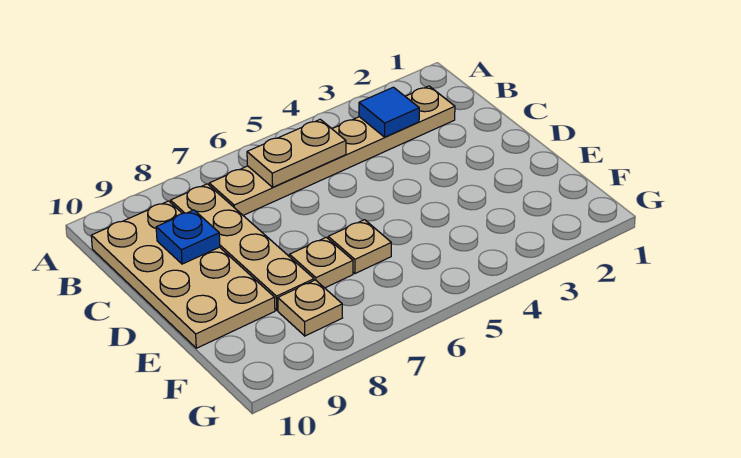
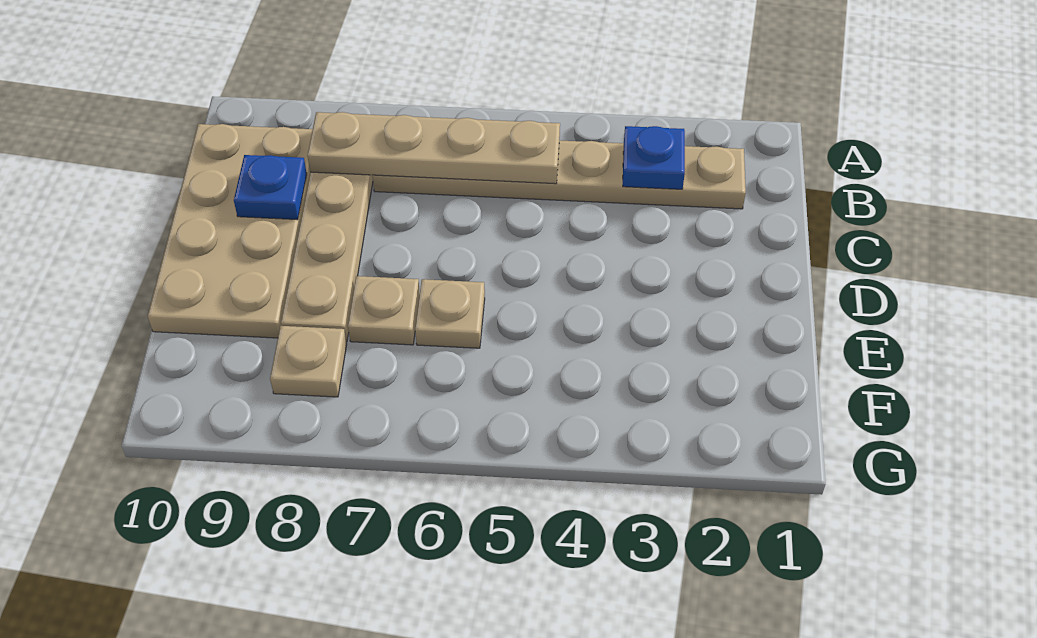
blue tile B3 level 2 -> blue plate B3 level 2
tan plate B5:B6 level 2 -> tan plate B5:B8 level 2

